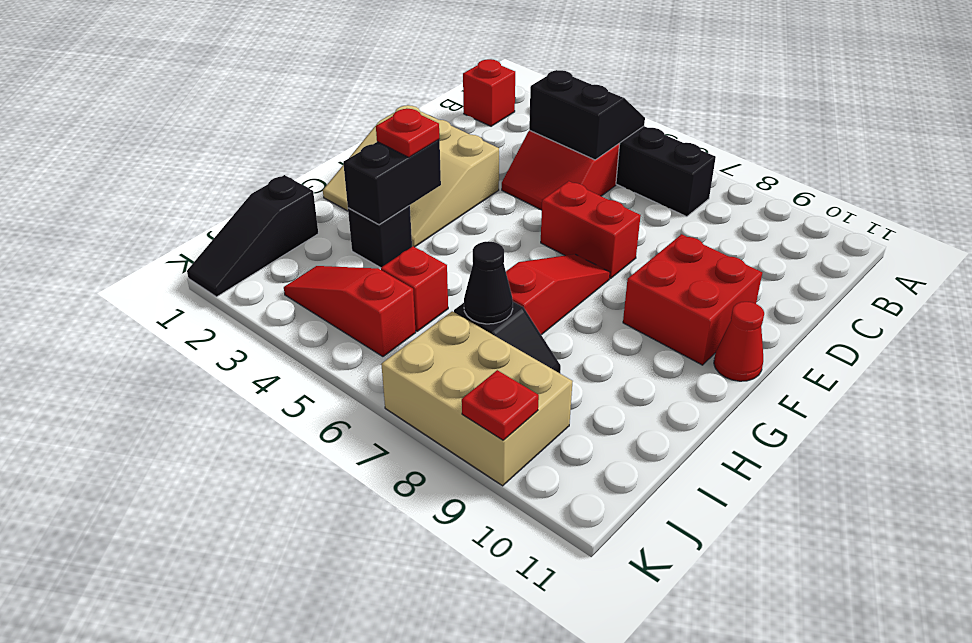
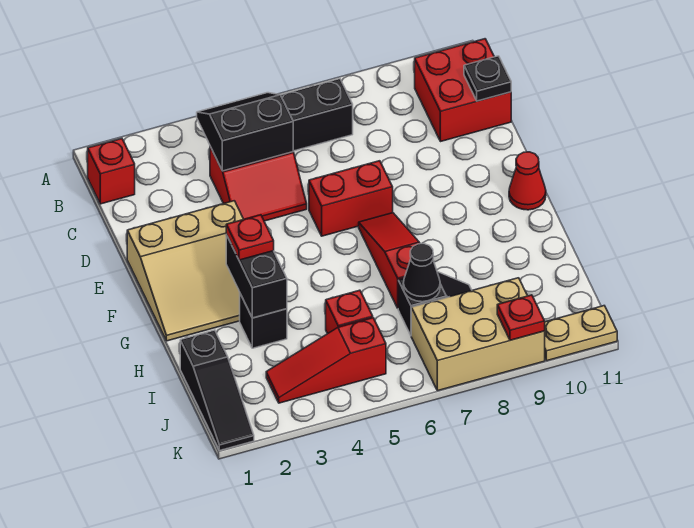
none -> black plate C11 level 2
red brick E9:F10 level 1 -> red brick B10:C11 level 1
none -> tan plate K10:K11 level 1

